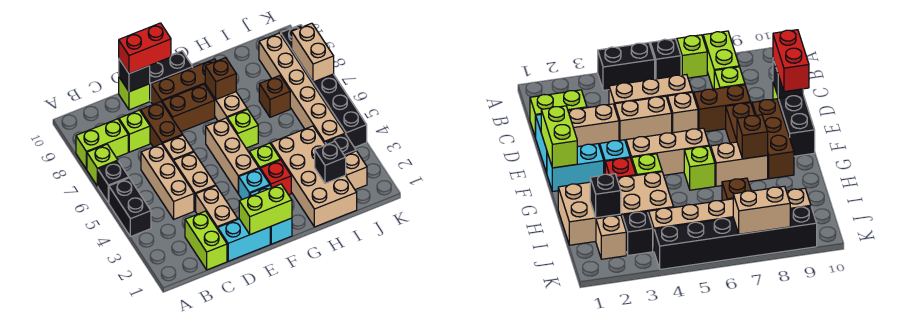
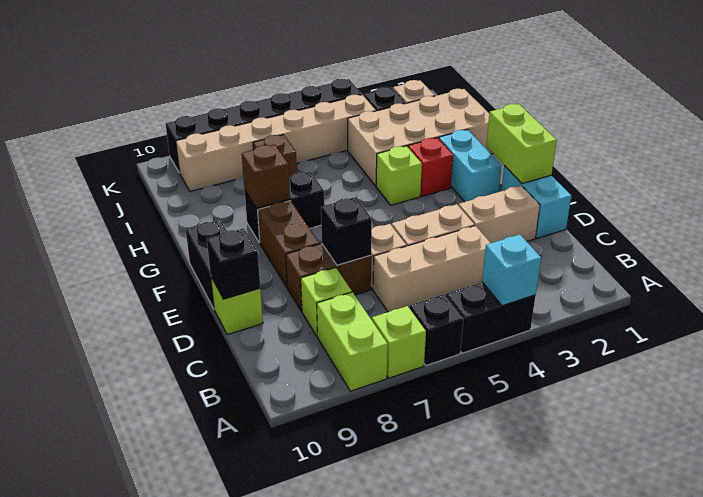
lime brick C1:C2 level 1 -> none
red brick D10:E10 level 3 -> none
brown brick E9:G9 level 1 -> none
cyan brick F1:F2 level 1 -> cyan brick F2:G2 level 1
cyan brick F3 level 1 -> cyan brick A4 level 2
tan brick F4:F6 level 1 -> none
lime brick G6 level 1 -> none
tan brick G7:G8 level 1 -> black brick G7:G8 level 1
black brick I2 level 2 -> black brick D7 level 2
tan brick K7:K8 level 2 -> none

